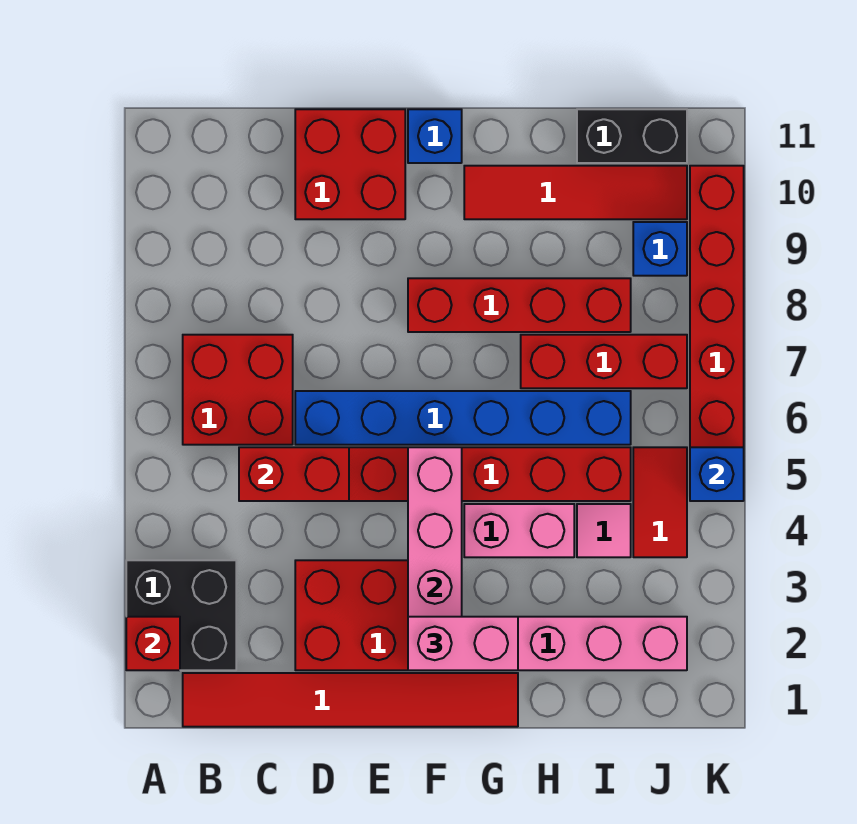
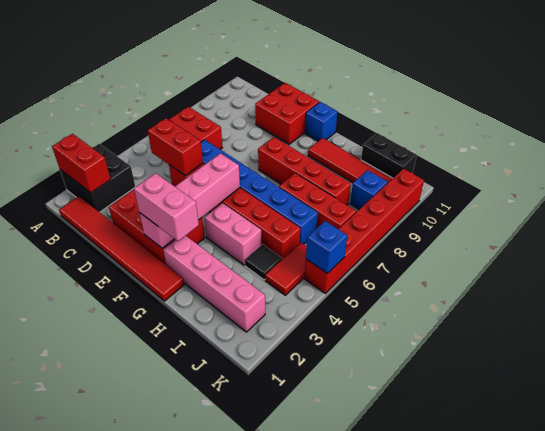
red brick A2 level 2 -> red brick A2:B2 level 2
pink tile I4 level 1 -> black tile I4 level 1

